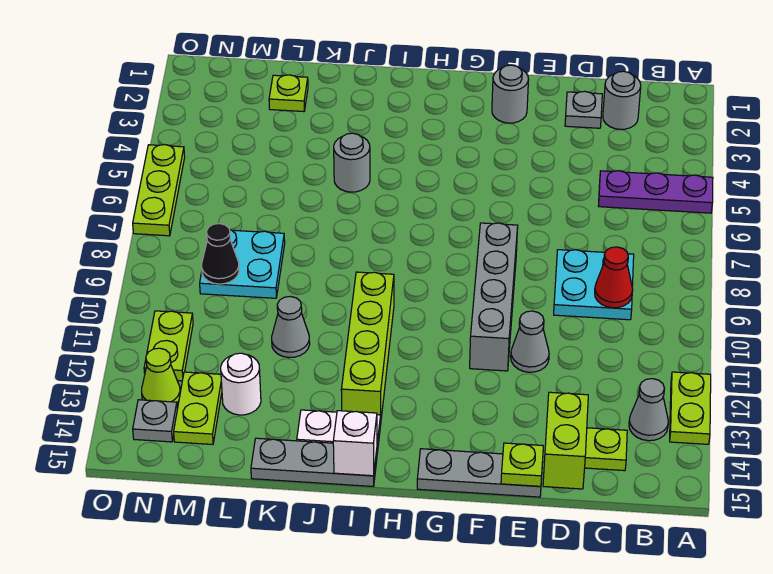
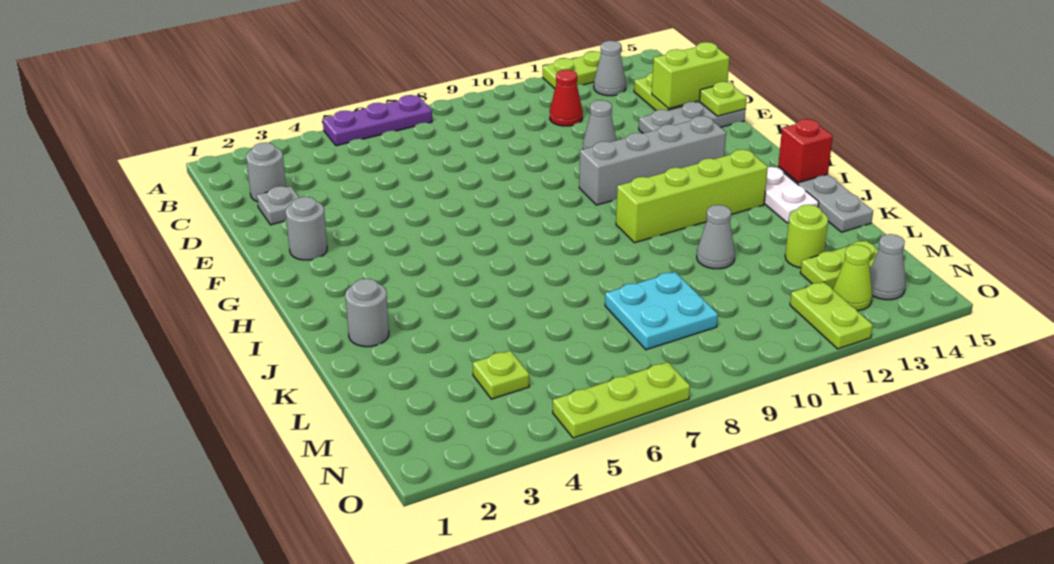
purple plate A5:C5 level 1 -> purple plate A5:A7 level 1
cyan plate C8:D9 level 1 -> none
red cone C9 level 2 -> red cone C11 level 1
grey plate E15:G15 level 1 -> grey plate E13:E15 level 1
grey brick F8:F11 level 1 -> grey brick G10:G13 level 1
white brick I15 level 2 -> red brick I15 level 2
grey round brick J5 level 1 -> grey round brick J2 level 1
lime plate L2 level 1 -> lime plate M4 level 1
white round brick L13 level 1 -> lime round brick L13 level 1
black cone M9 level 2 -> none
lime plate N11:N12 level 1 -> lime plate N12:O12 level 1
grey plate N14 level 1 -> grey cone N14 level 1

